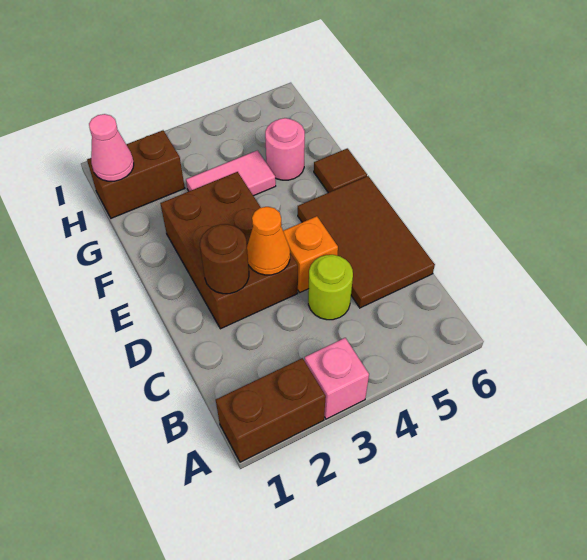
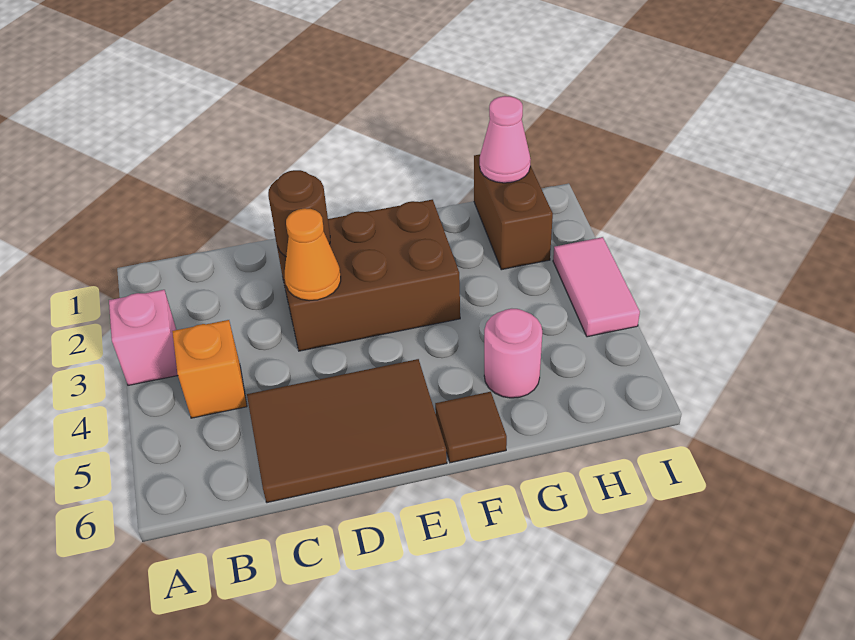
brown brick A1:A2 level 1 -> none
lime round brick C4 level 1 -> none
orange brick D4 level 1 -> orange brick B4 level 1
pink tile G3:G4 level 1 -> pink tile I3:I4 level 1

